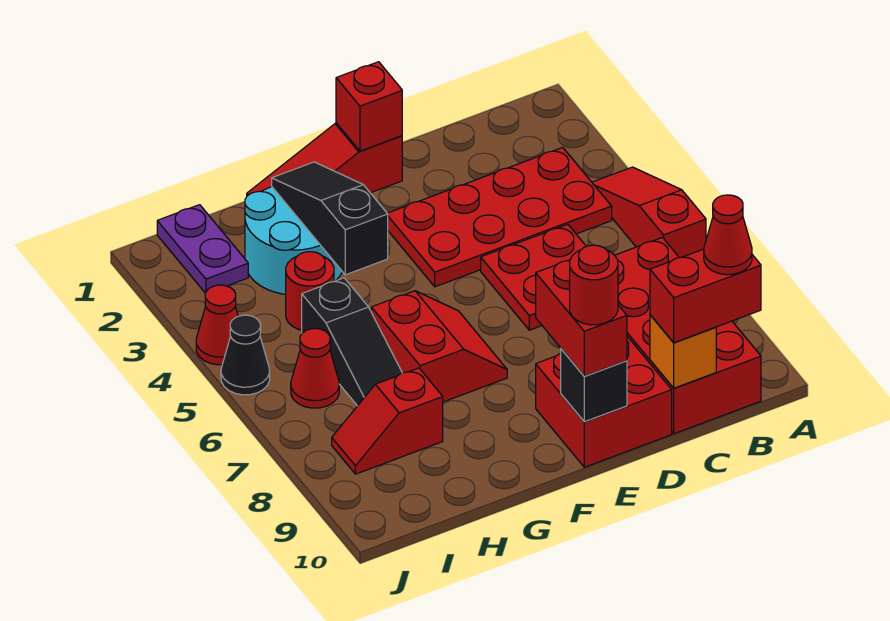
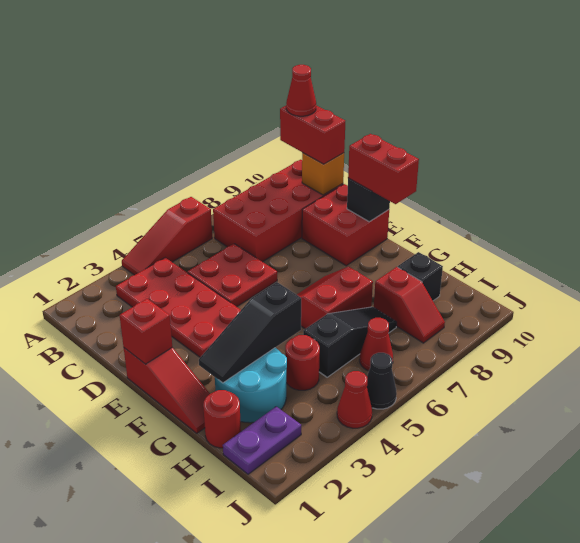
red brick E9:E10 level 3 -> red brick E10:F10 level 3
red round brick E10 level 4 -> red round brick H1 level 1
none -> black brick H9 level 1

